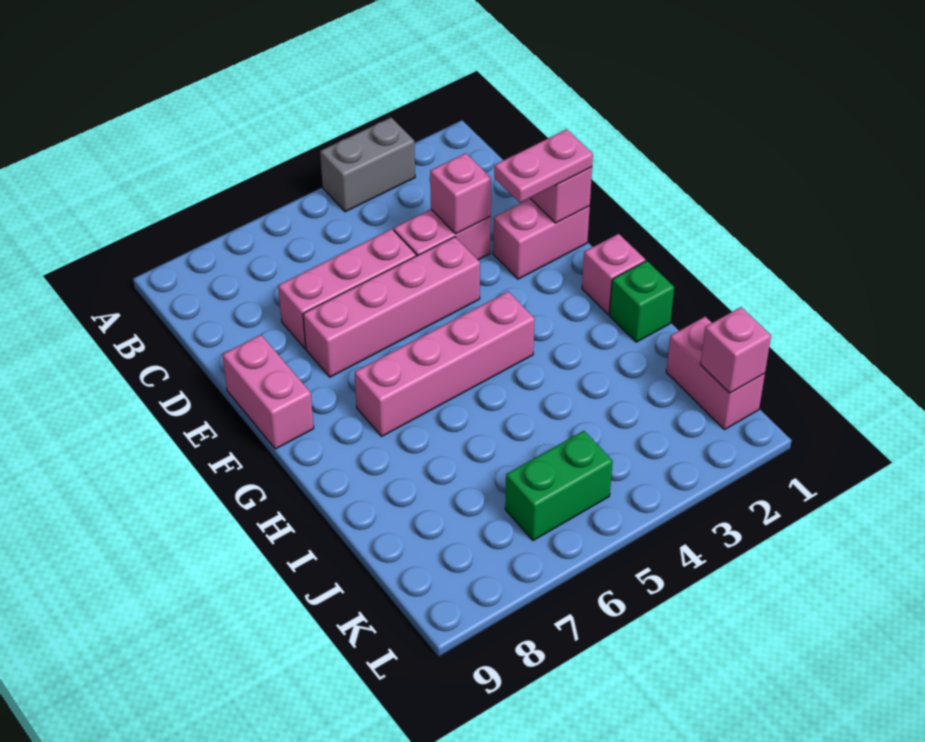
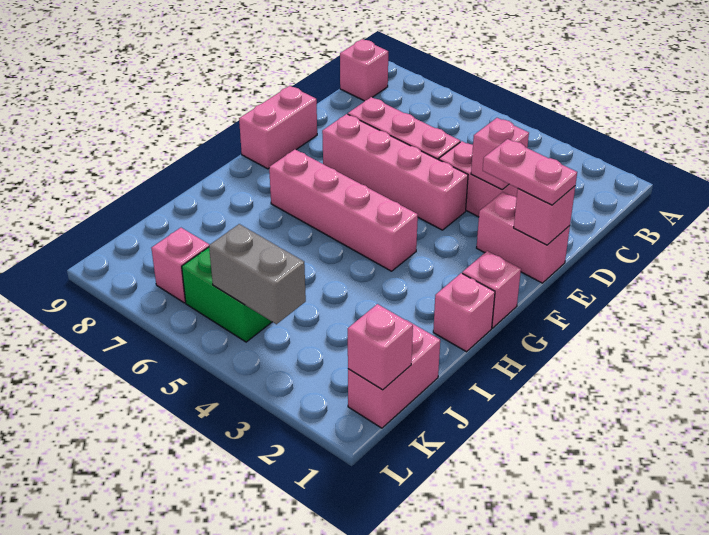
grey brick A3:A4 level 1 -> grey brick K4:K5 level 2
none -> pink brick B9 level 1
green brick H1 level 1 -> pink brick H1 level 1
none -> pink brick K7 level 1

